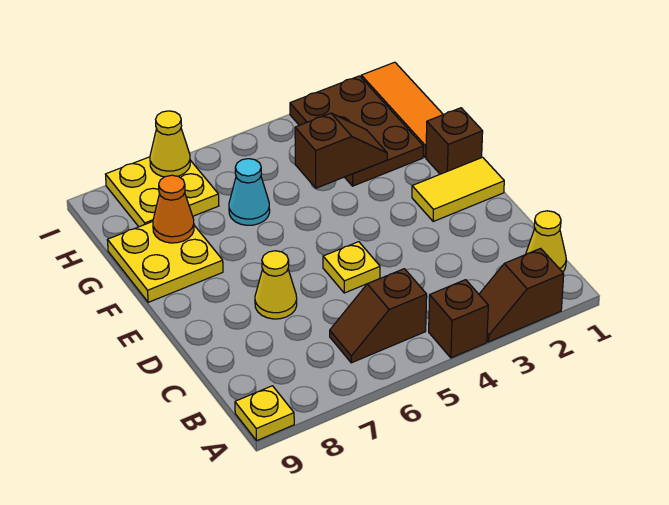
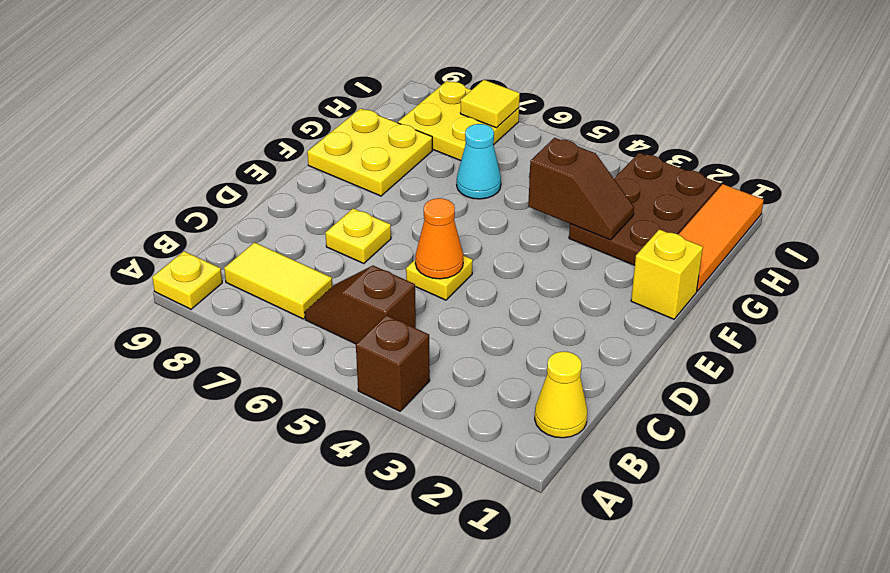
brown slope A2:A3 level 1 top 2 -> none
yellow cone D7 level 1 -> yellow plate D7 level 1
yellow tile E1:E2 level 1 -> yellow tile B7:B8 level 1
brown brick F1 level 1 -> yellow brick F1 level 1
orange cone G8 level 2 -> orange cone D5 level 2
yellow cone I7 level 2 -> yellow tile I7 level 2

